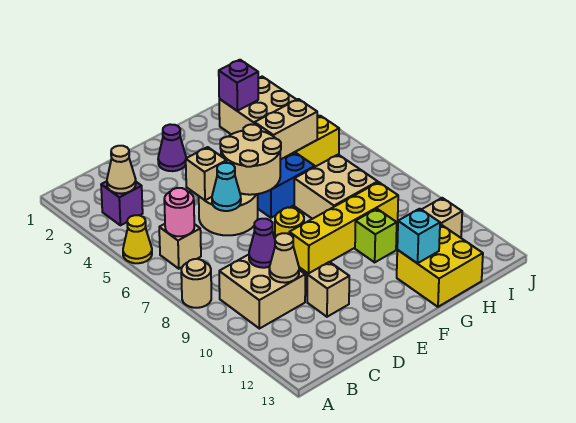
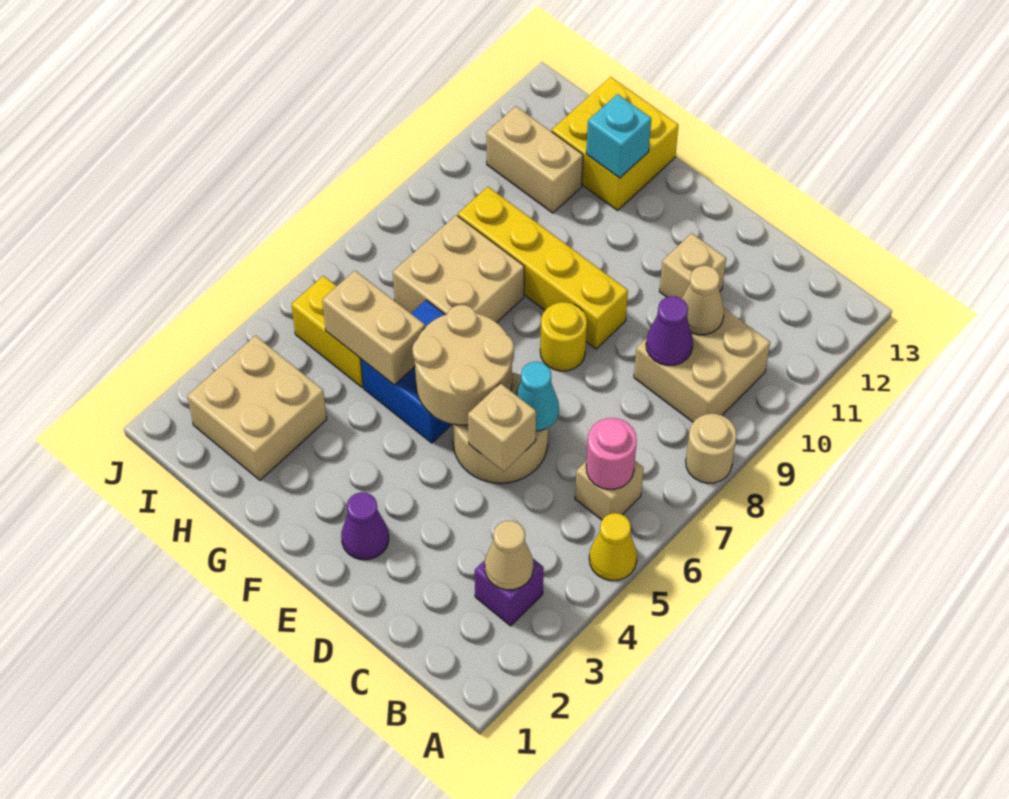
lime brick G10 level 1 -> none
purple brick H2 level 2 -> none

